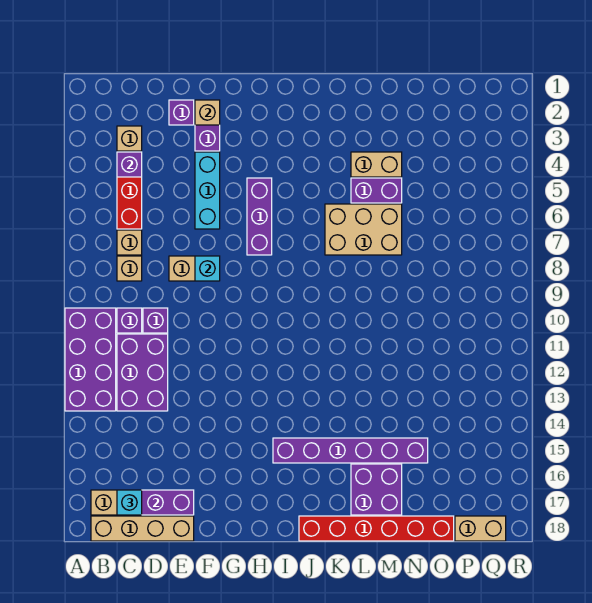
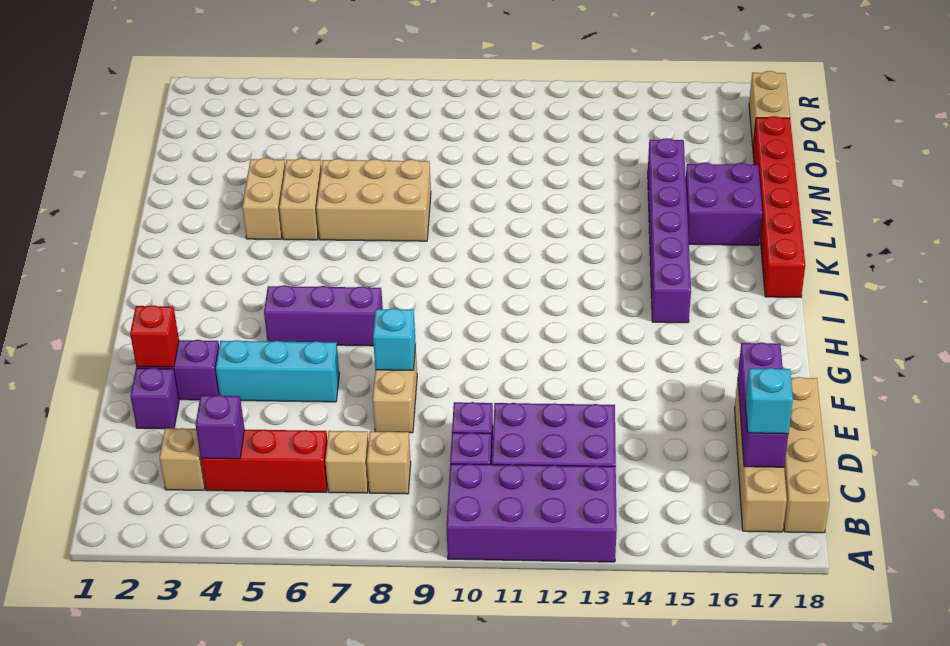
tan brick F2 level 2 -> red brick F2 level 2
tan brick K6:M7 level 1 -> tan brick L6:M8 level 1
purple brick L5:M5 level 1 -> tan brick L5:M5 level 1

